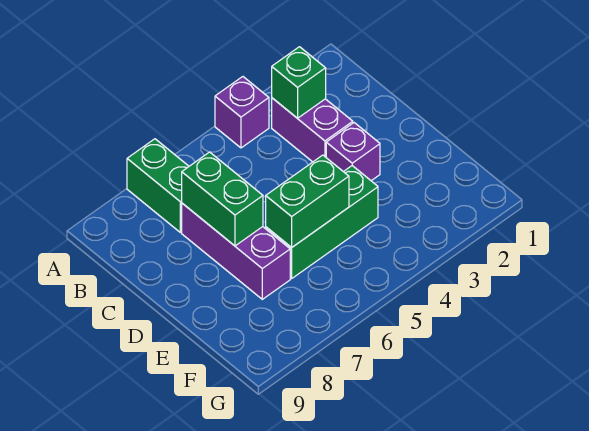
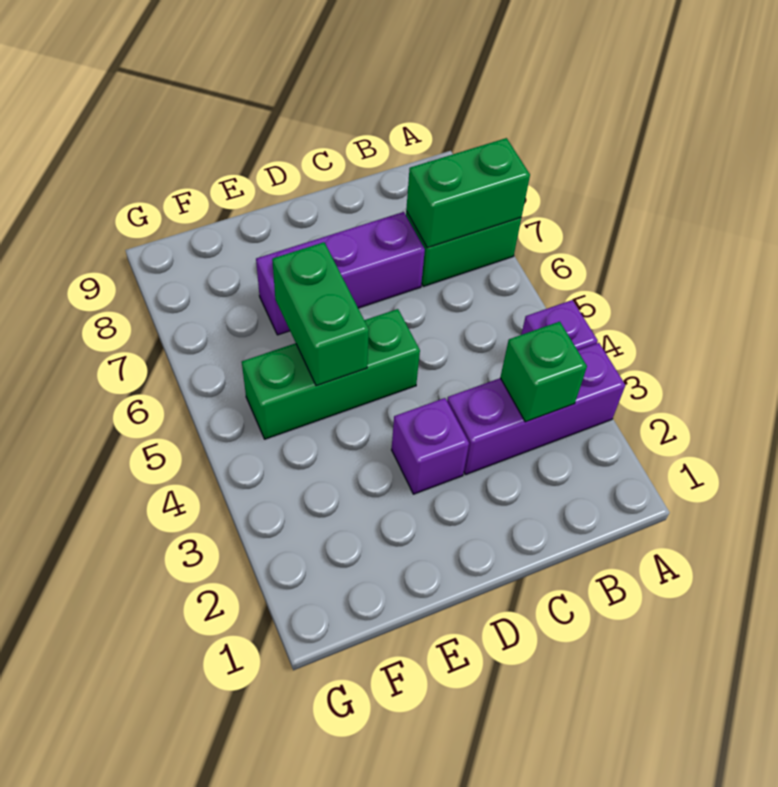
purple brick B3:C3 level 1 -> purple brick A3:C3 level 1
green brick C7:D7 level 2 -> green brick A7:B7 level 2
green brick E4:E6 level 1 -> green brick D5:F5 level 1

